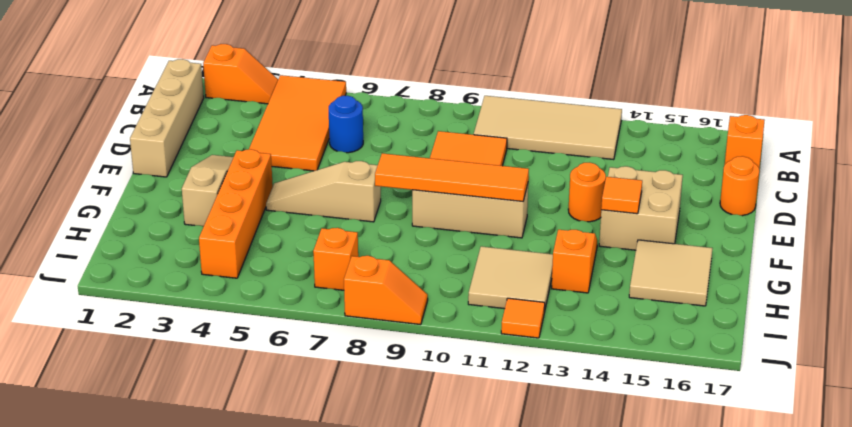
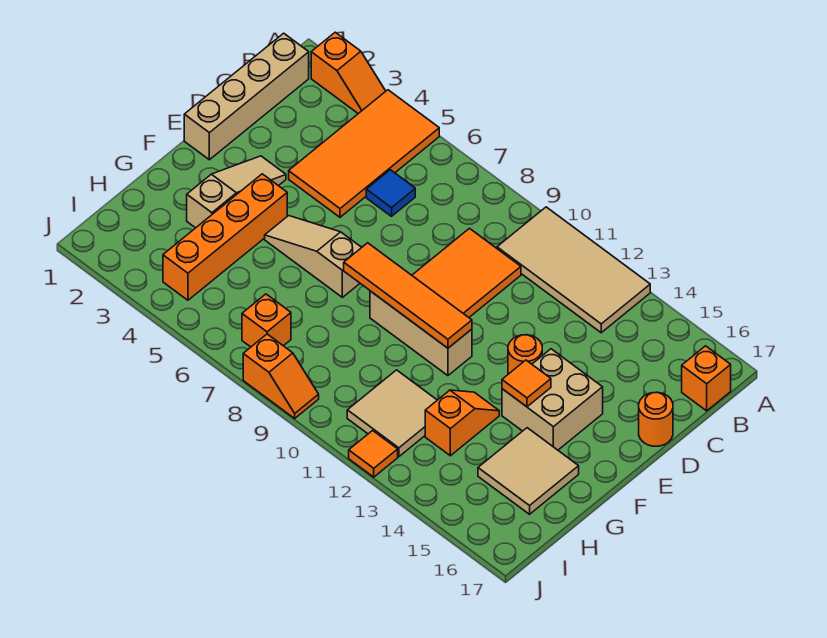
blue round brick C6 level 1 -> blue tile C6 level 1

